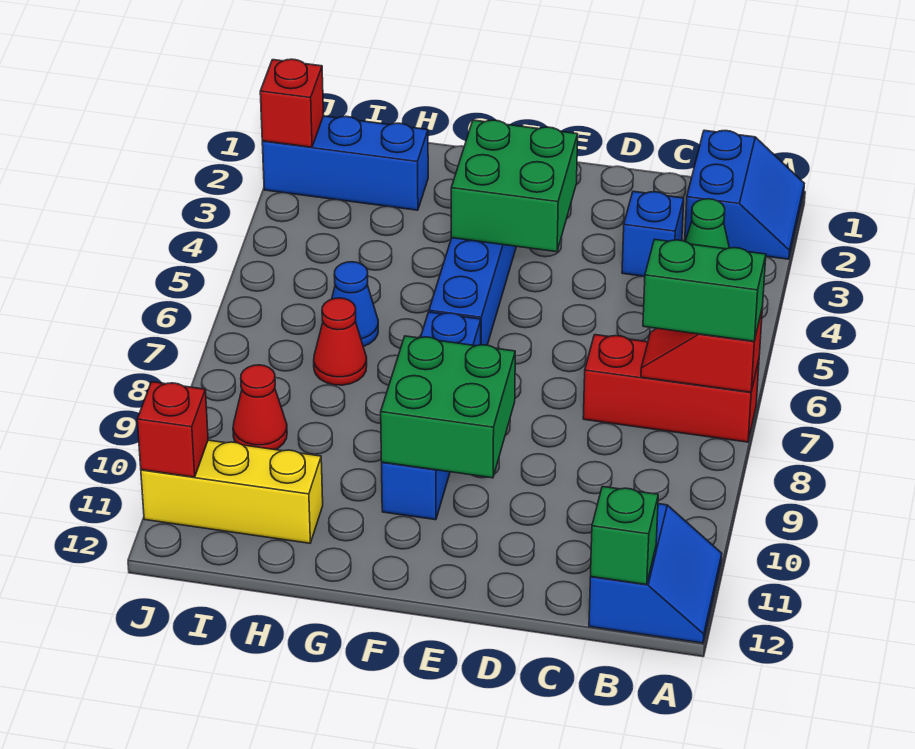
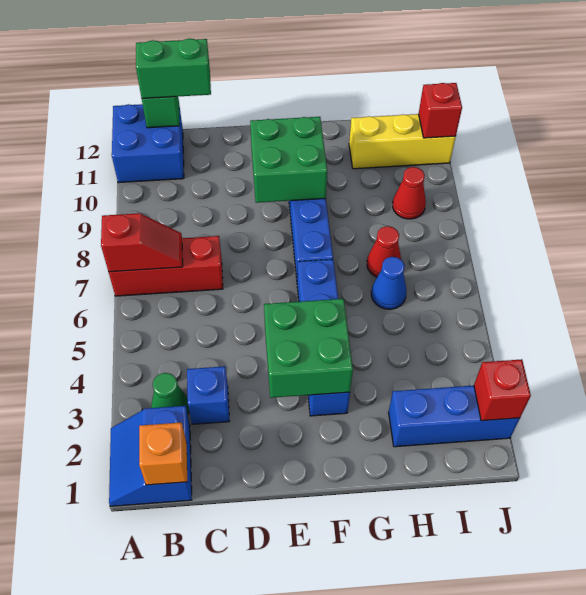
green brick A7:B7 level 3 -> green brick B12:C12 level 3
blue slope A11:B12 level 1 top B -> blue brick A11:B12 level 1
none -> orange brick B1 level 2

